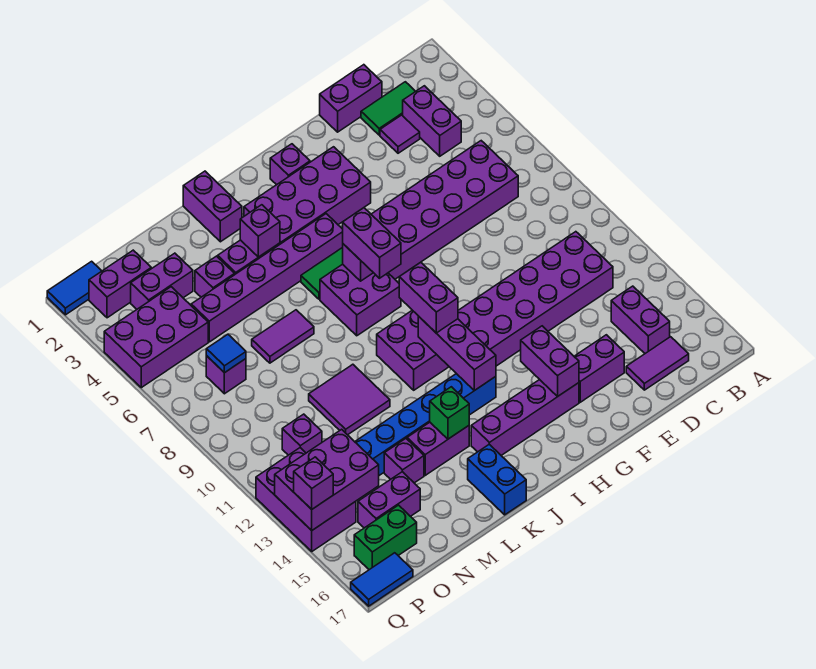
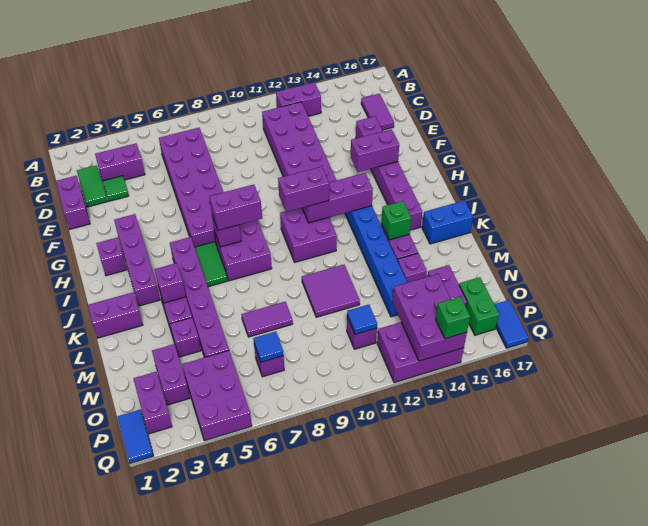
purple brick C14:C15 level 1 -> purple brick B12:B13 level 1
purple tile D3 level 1 -> green tile D3 level 1
purple brick G3:J4 level 1 -> purple brick G3:J3 level 1
purple tile L7:M7 level 1 -> purple tile M7:M8 level 1
none -> blue tile O11 level 2
purple brick Q14 level 3 -> green brick Q14 level 3

